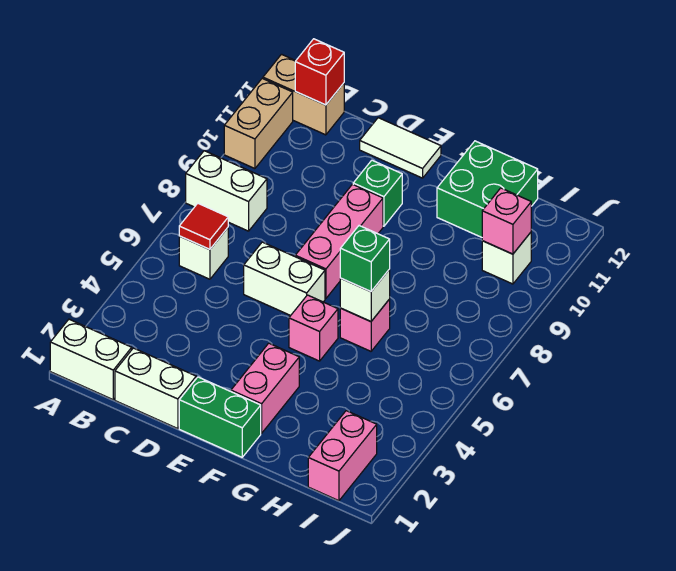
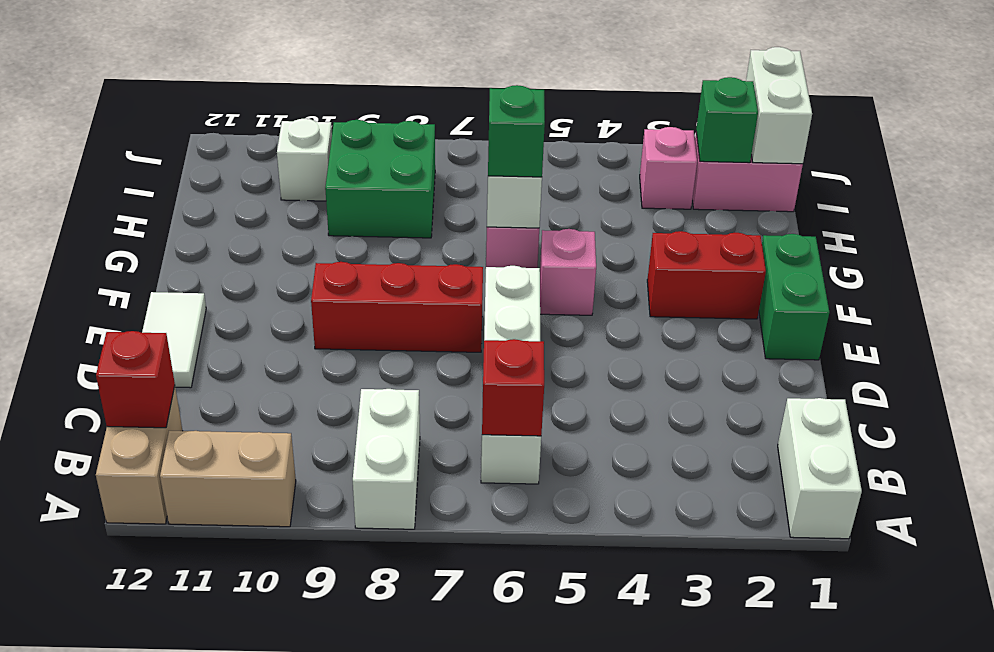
red tile B6 level 2 -> red brick B6 level 2
white brick C1:D1 level 1 -> white brick I1:J1 level 2
pink brick E7:E9 level 1 -> red brick E7:E9 level 1
green brick E10 level 1 -> green brick I2 level 2
pink brick F2:F3 level 1 -> red brick F2:F3 level 1
green brick G11:H12 level 1 -> green brick H8:I9 level 1
pink brick I10 level 2 -> pink brick I3 level 1

